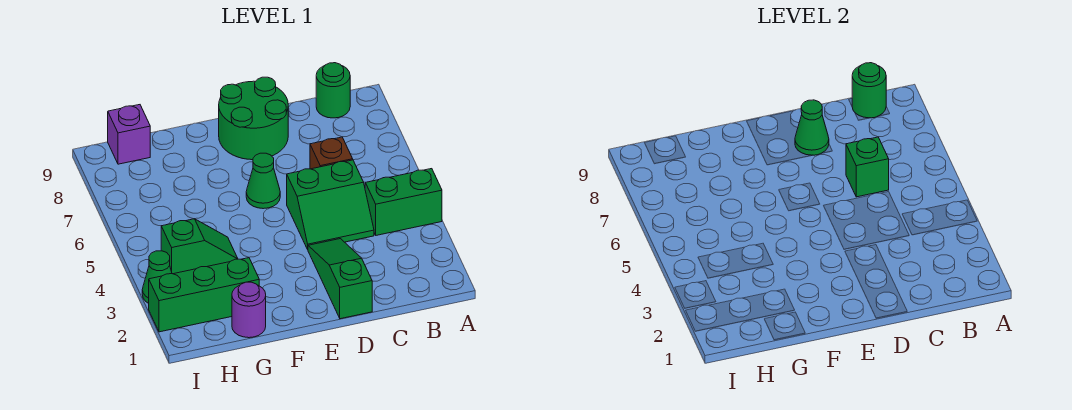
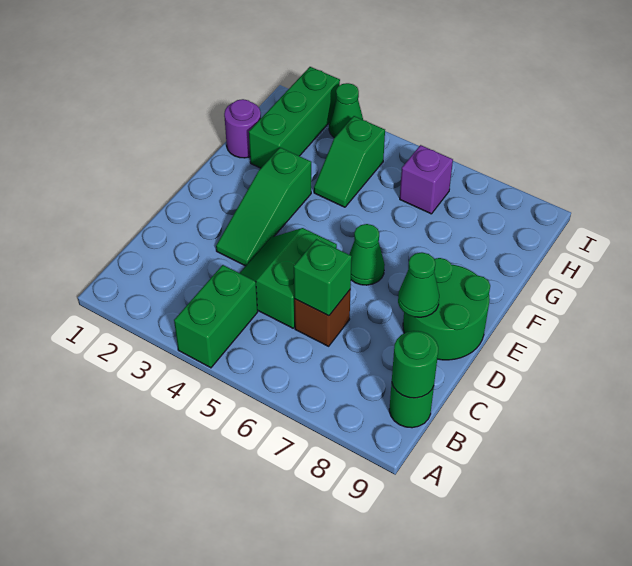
green slope D1:D3 level 1 top 1 -> green slope D3:F3 level 1 top F
purple brick H9 level 1 -> purple brick H6 level 1

